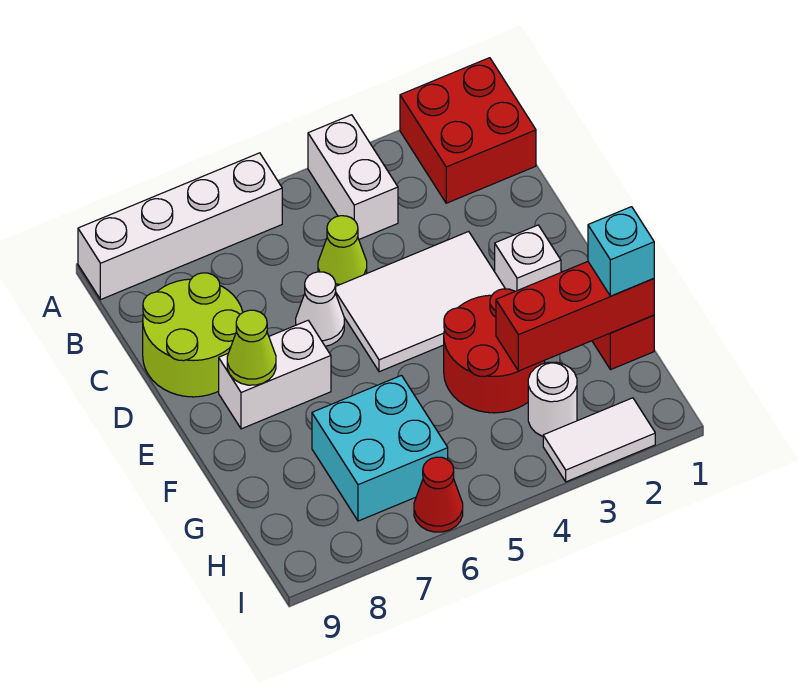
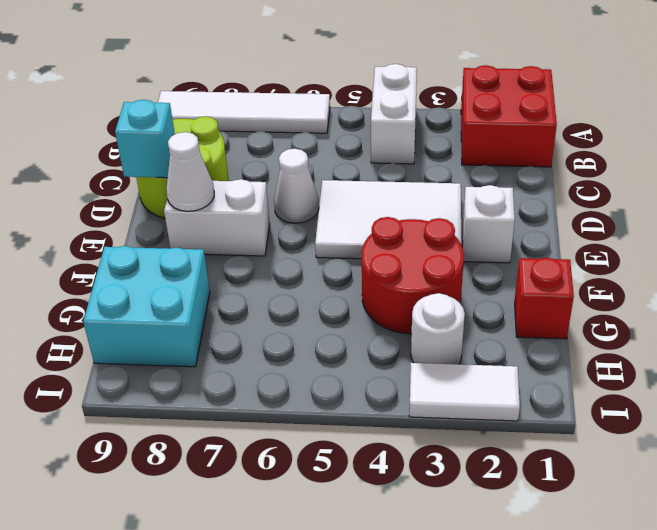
white brick A6:A9 level 1 -> white tile A6:A9 level 1
lime cone C5 level 1 -> none
lime cone E8 level 2 -> white cone E8 level 2
red brick G1:G3 level 2 -> none
cyan brick G1 level 3 -> cyan brick D9 level 2
cyan brick G6:H7 level 1 -> cyan brick G8:H9 level 1
red cone I6 level 1 -> none

